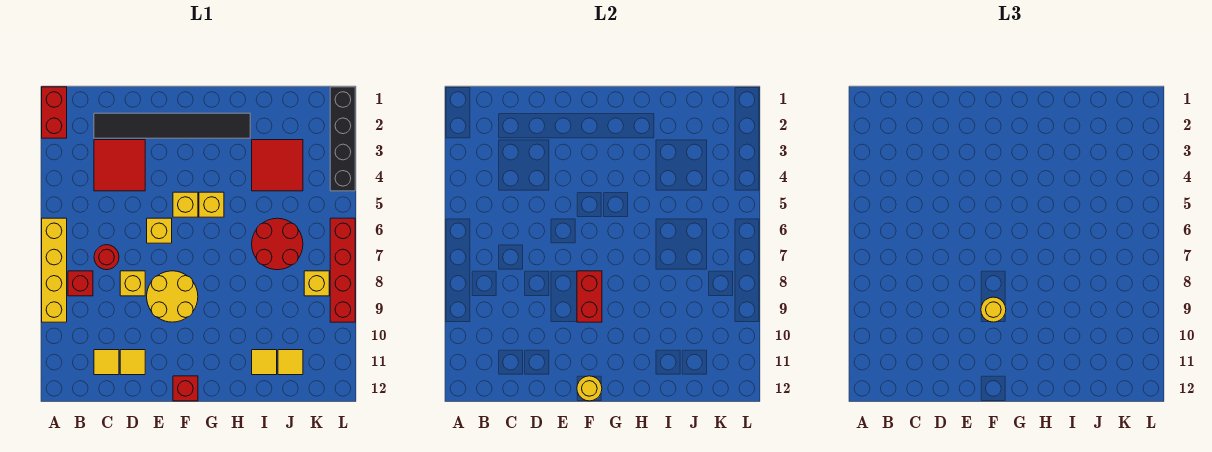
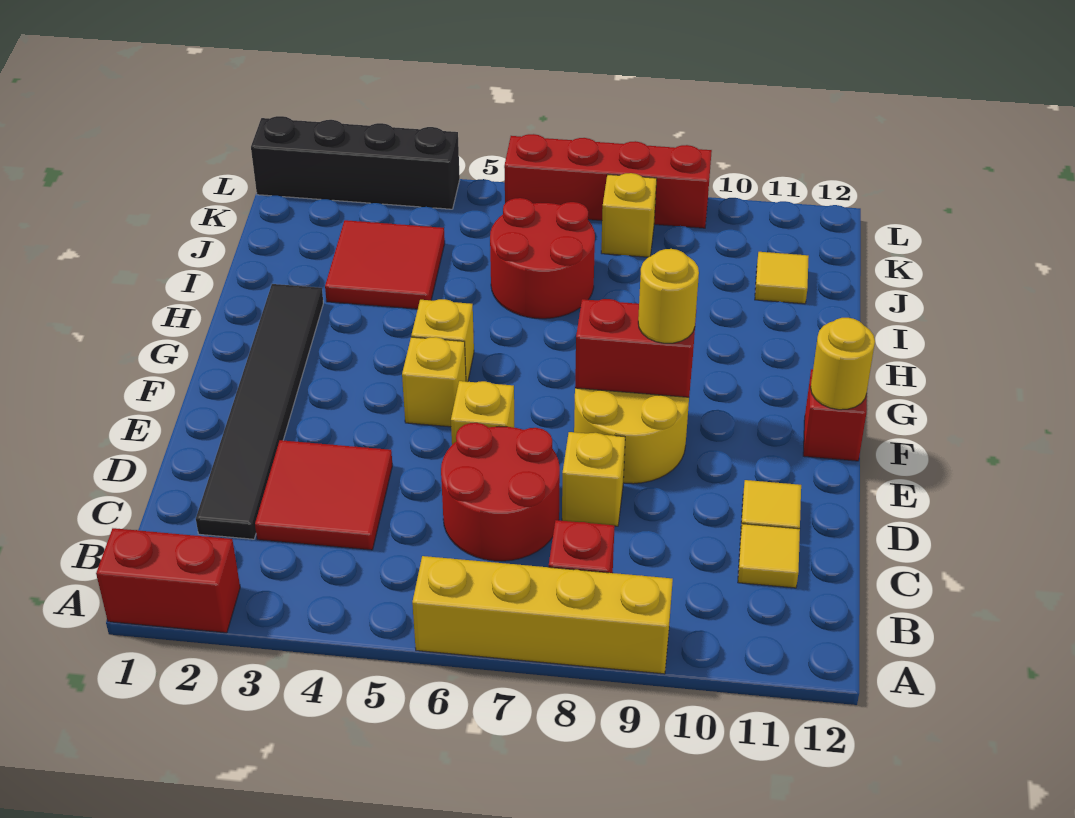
red round brick C7 level 1 -> red round brick C6:D7 level 1
yellow tile I11 level 1 -> none

